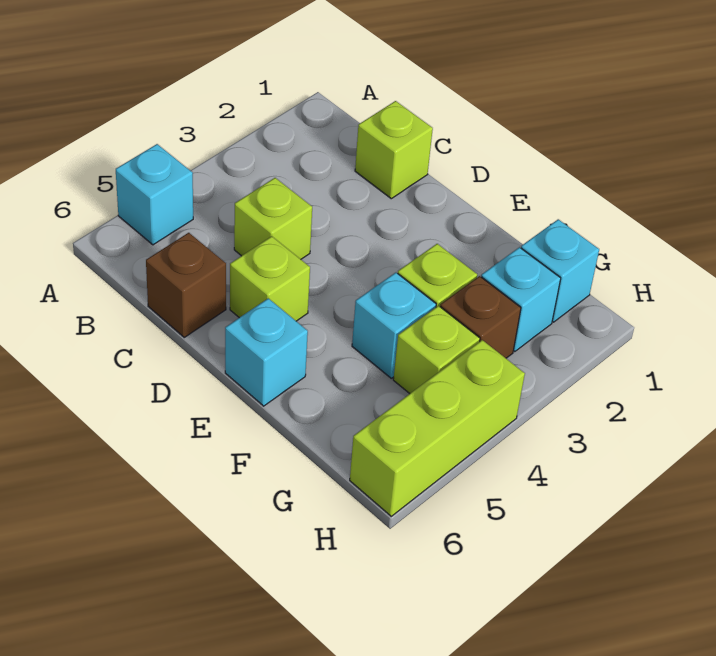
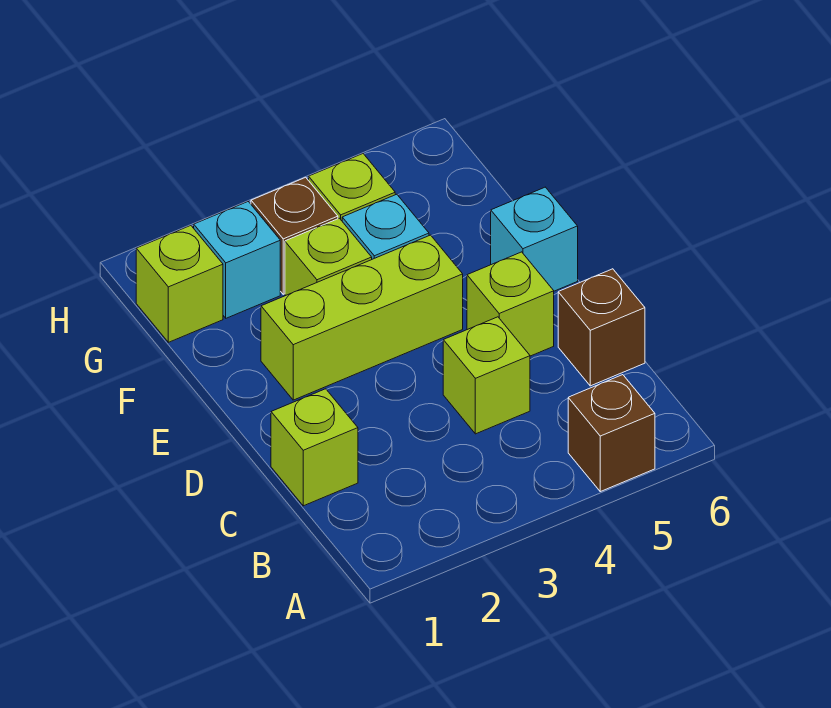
cyan brick A5 level 1 -> brown brick A5 level 1
cyan brick G1 level 1 -> lime brick G1 level 1
lime brick H4:H6 level 1 -> lime brick E2:E4 level 1

